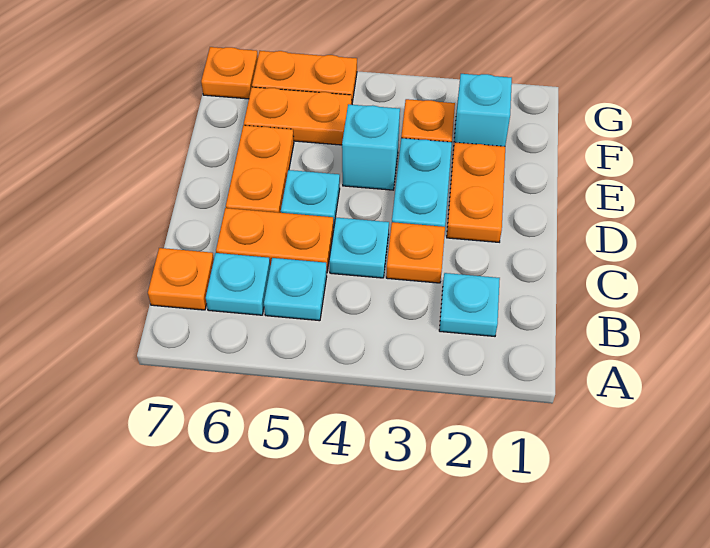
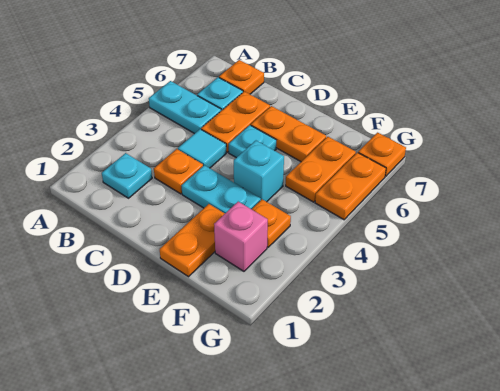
cyan plate B5 level 1 -> cyan plate A5:B5 level 1
cyan plate C4 level 1 -> cyan tile C4 level 1
orange plate D2:E2 level 1 -> orange plate E1:E2 level 1
cyan brick F2 level 1 -> pink brick F2 level 1

